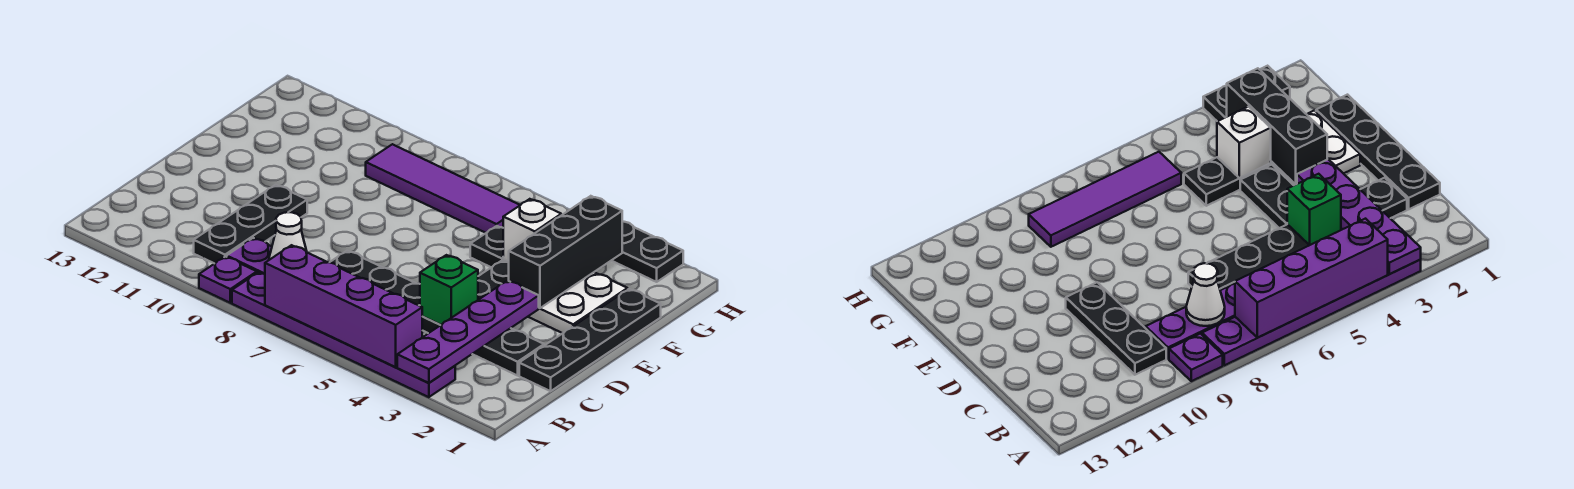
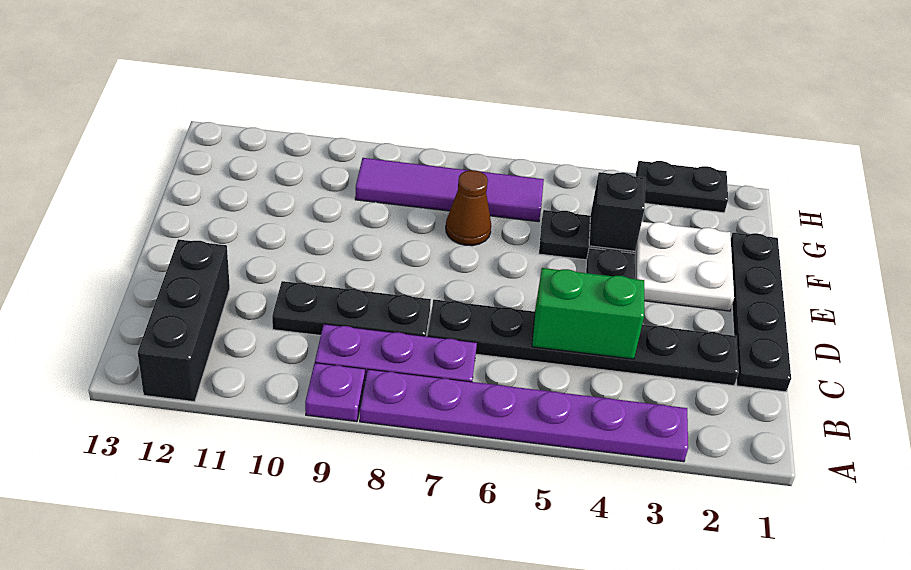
purple plate A3:D3 level 2 -> none
purple brick A4:A7 level 2 -> none
white cone B8 level 2 -> none
black plate B10:D10 level 1 -> black plate C8:C10 level 1
green brick C4 level 2 -> green brick C4:C5 level 2
black brick E3:G3 level 2 -> black brick A12:C12 level 1
white brick F4 level 2 -> black brick F4 level 2
none -> brown cone F7 level 1

